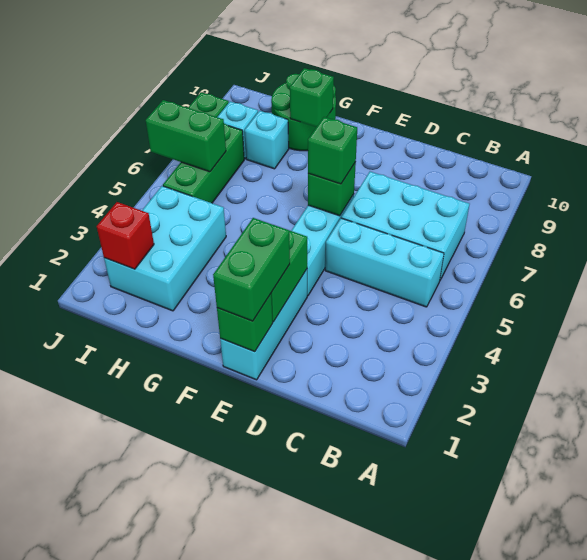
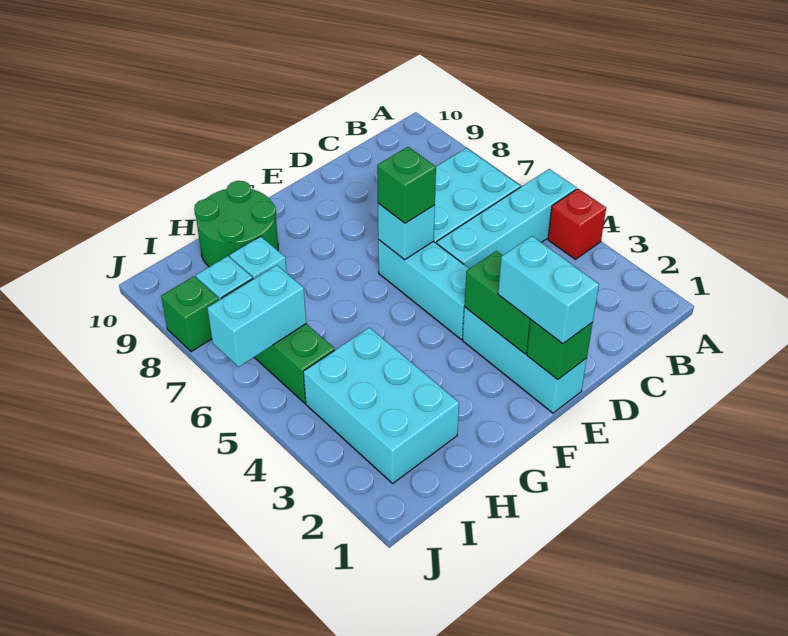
cyan brick B5:D5 level 1 -> cyan brick A5:D5 level 1
green brick E1:E2 level 3 -> cyan brick E1:E2 level 3
green brick E6 level 2 -> cyan brick E6 level 2
green brick G9 level 2 -> none
red brick I2 level 2 -> red brick A4 level 1
green brick I6:J6 level 2 -> cyan brick I6:J6 level 2

